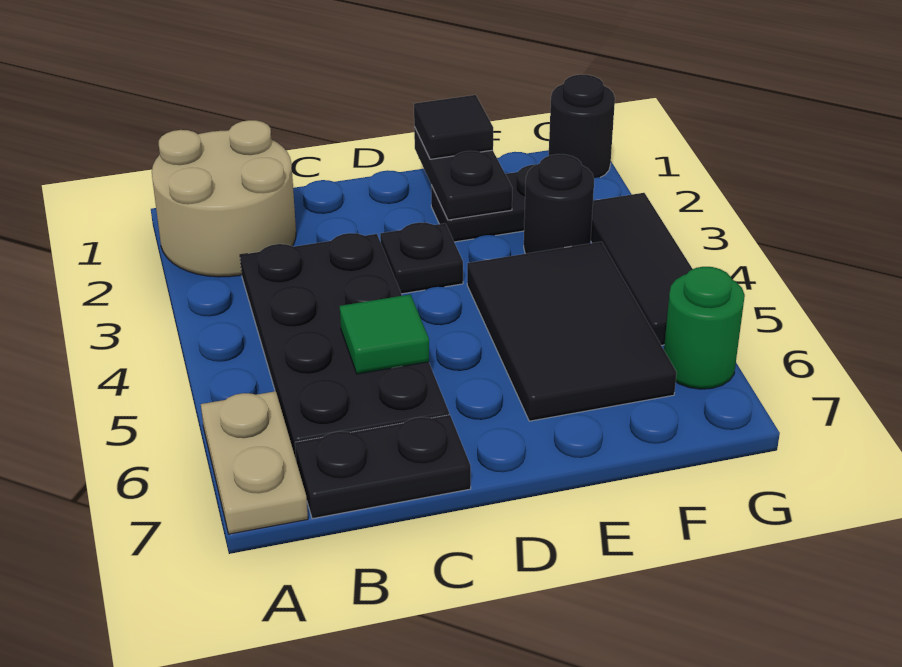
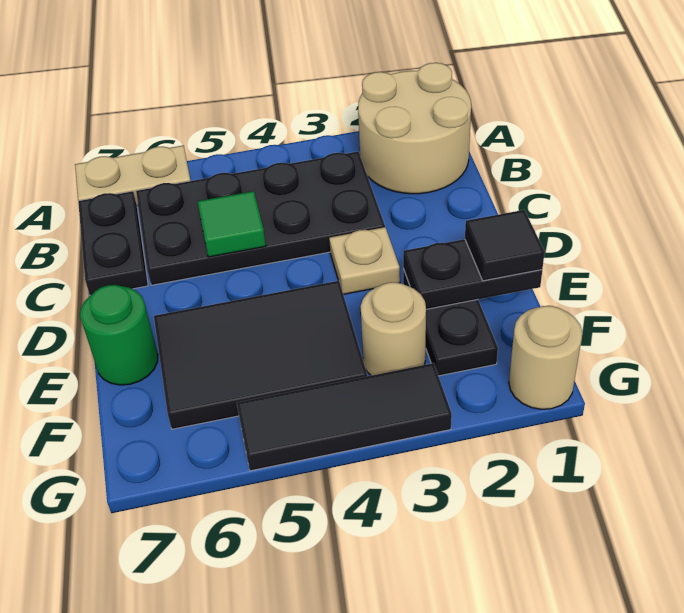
black plate D3 level 1 -> tan plate D3 level 1
black round brick F3 level 1 -> tan round brick F3 level 1
black round brick G1 level 1 -> tan round brick G1 level 1
green round brick G6 level 1 -> green round brick E7 level 1

